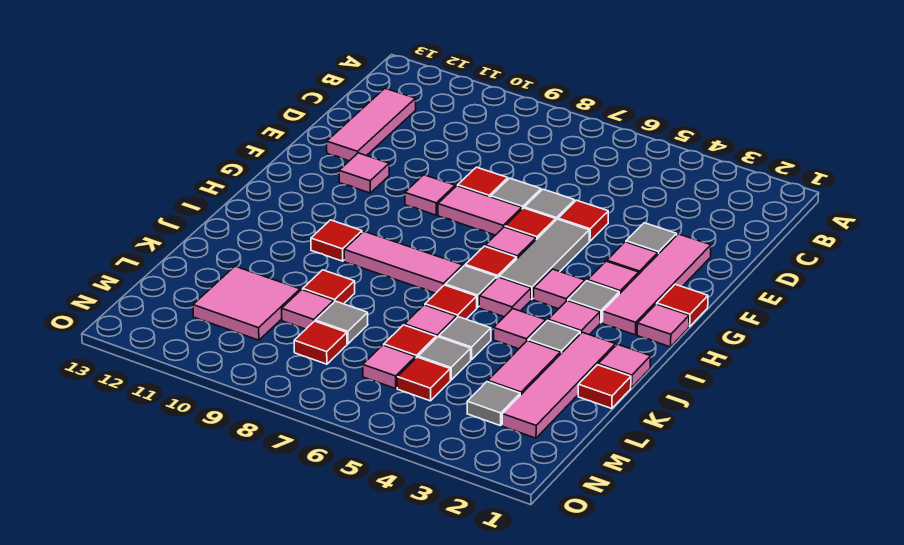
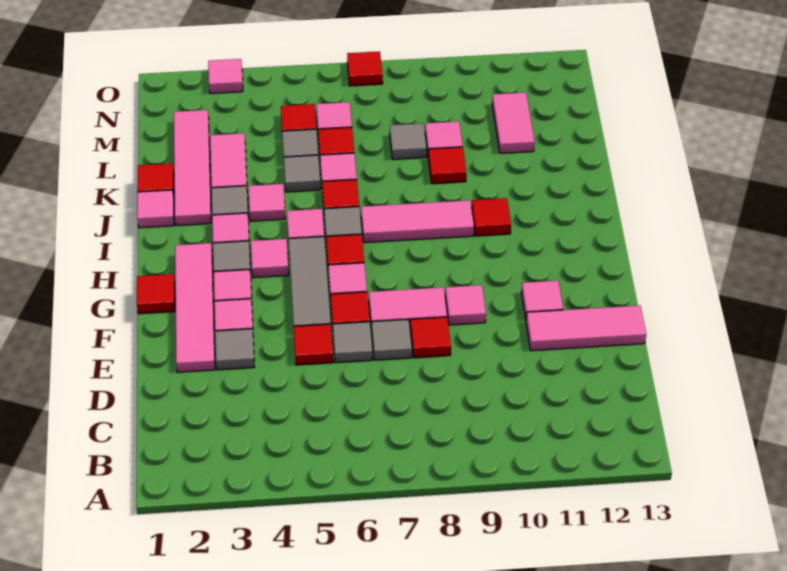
pink tile C12:E12 level 1 -> pink tile E11:E13 level 1
pink tile H1 level 1 -> pink tile O3 level 1
pink tile L10:M11 level 1 -> pink tile L11:M11 level 1
grey tile M3 level 1 -> none
red tile M8 level 1 -> red tile O7 level 1

